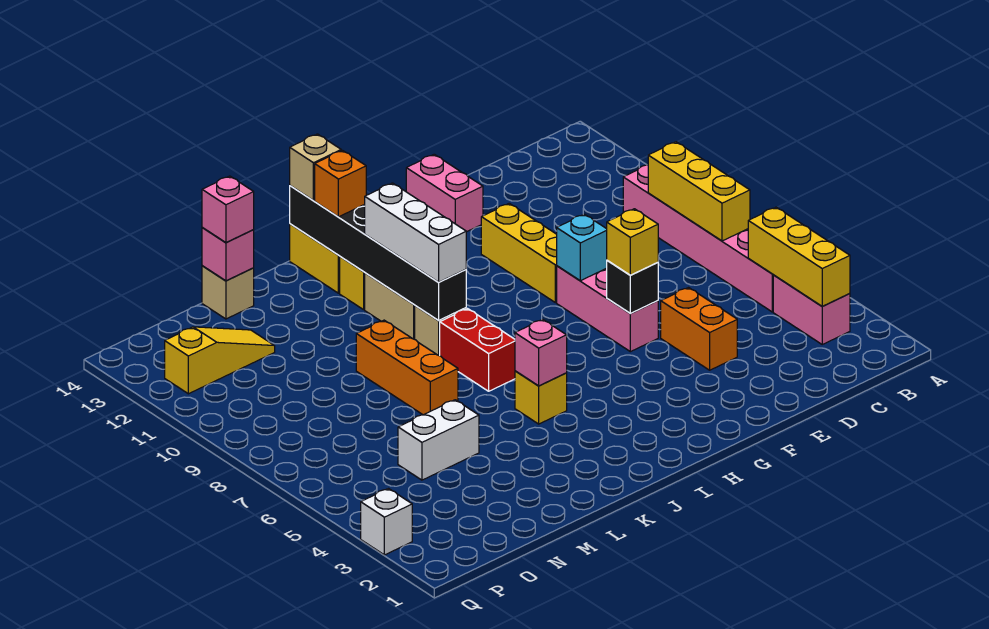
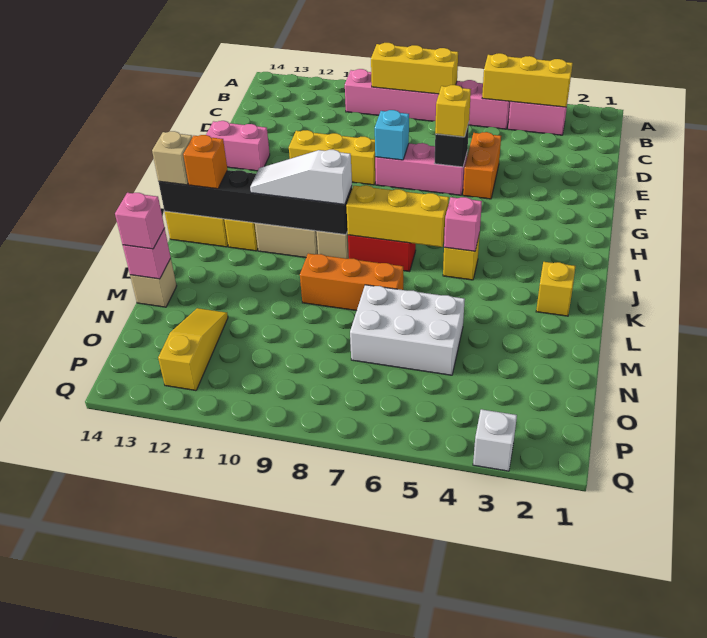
orange brick E4:E5 level 1 -> orange brick E5:F5 level 1
none -> yellow brick J6:J8 level 2
white brick J9:J11 level 3 -> white slope J9:J11 level 3 top 9
none -> yellow brick K2 level 1
white brick M5:N5 level 1 -> white brick M5:N7 level 1

